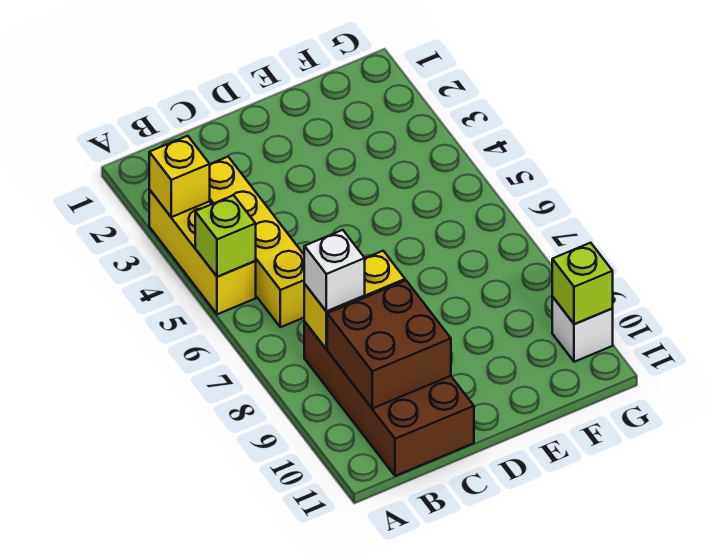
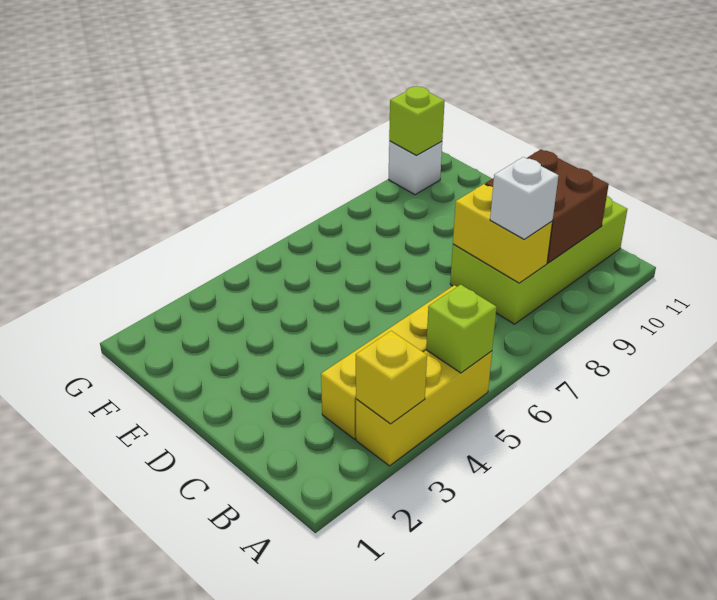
brown brick B8:C11 level 1 -> lime brick B8:C11 level 1

